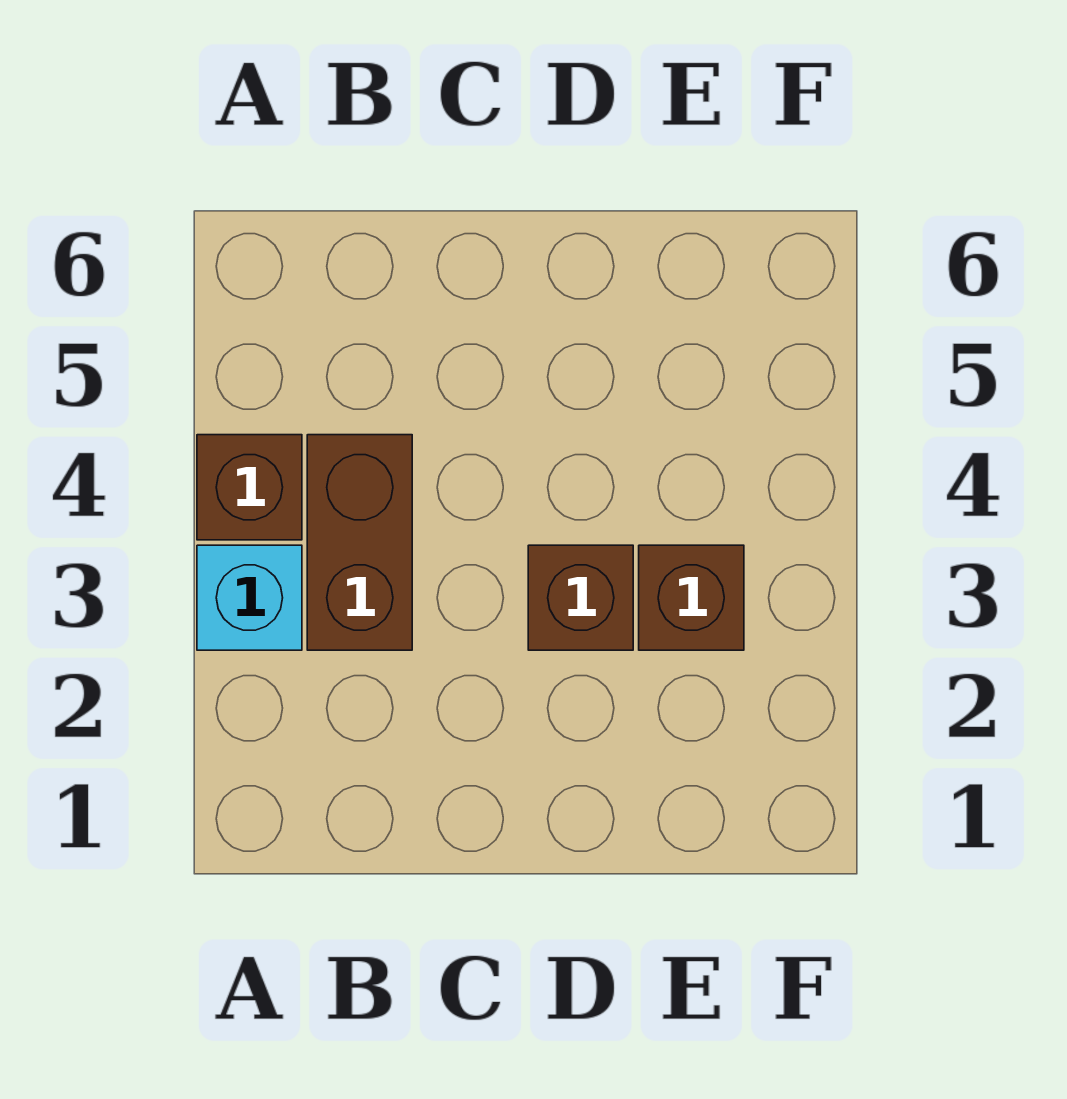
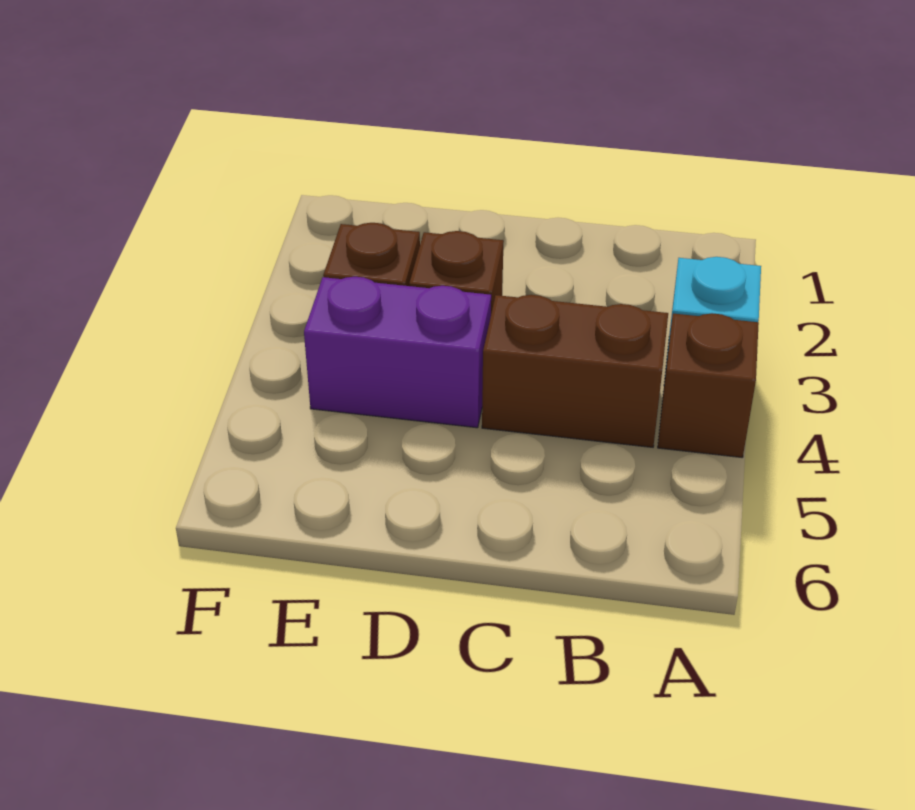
brown brick B3:B4 level 1 -> brown brick B4:C4 level 1
none -> purple brick D4:E4 level 1

